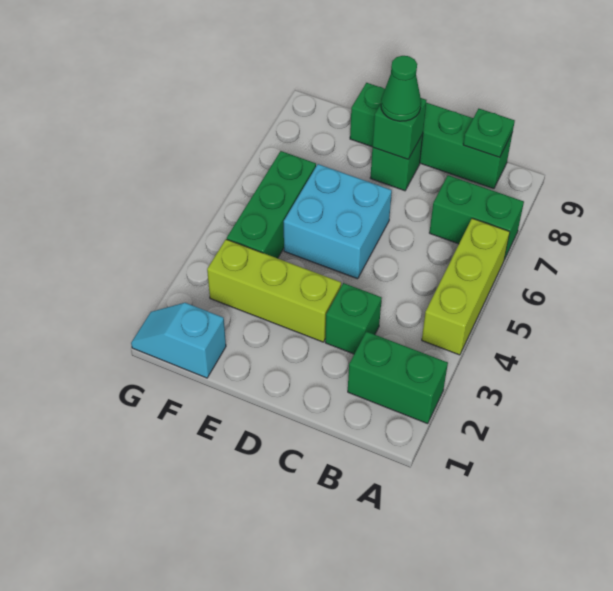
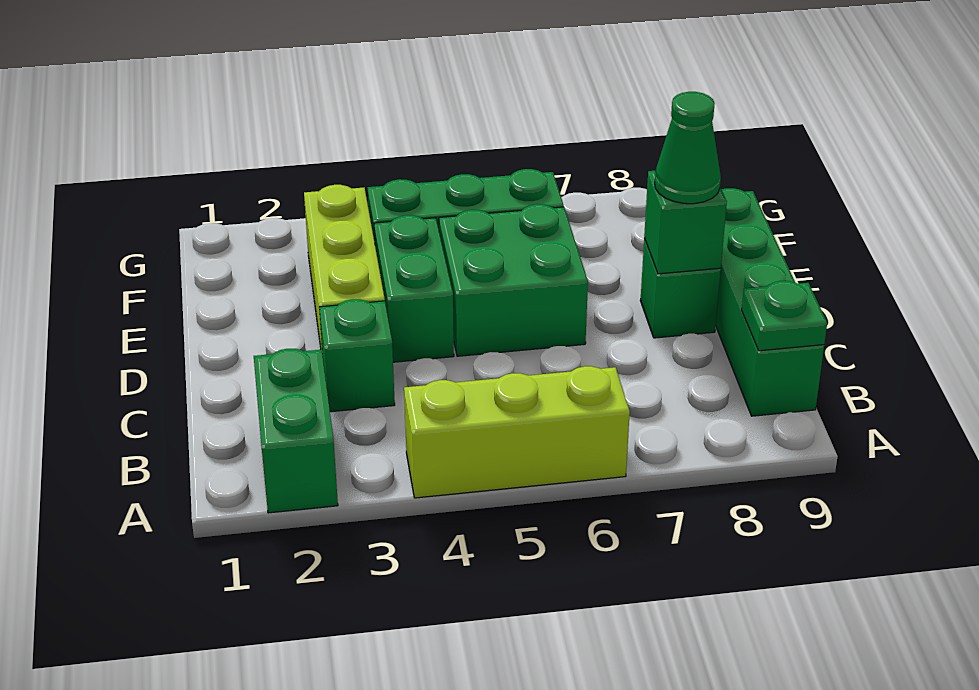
green brick A7:B7 level 1 -> green brick D4:E4 level 1
cyan brick D5:E6 level 1 -> green brick D5:E6 level 1
cyan slope F1:G1 level 1 top F -> none

